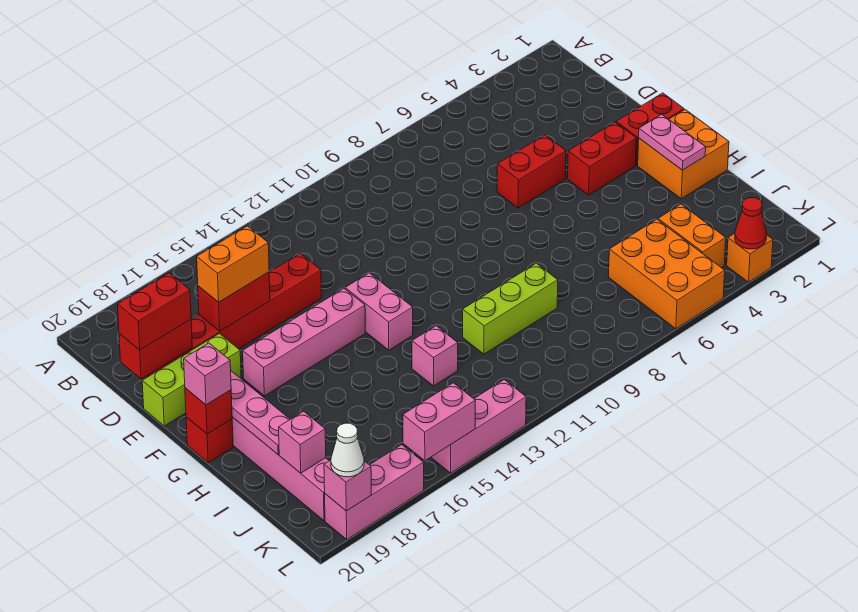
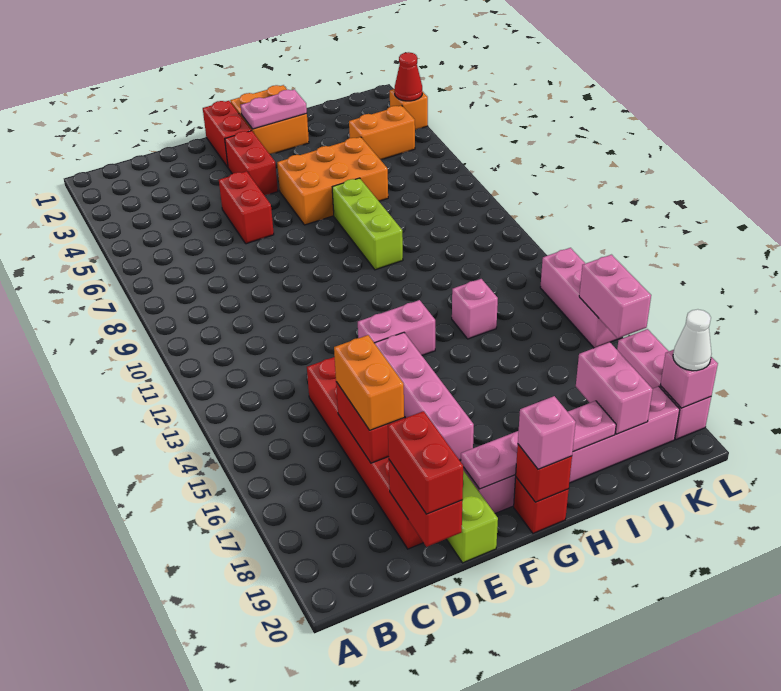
lime brick I9:I11 level 1 -> lime brick H7:H9 level 1
orange brick J5:L6 level 1 -> orange brick G5:I6 level 1
pink brick J19 level 2 -> pink brick J18:J19 level 2

